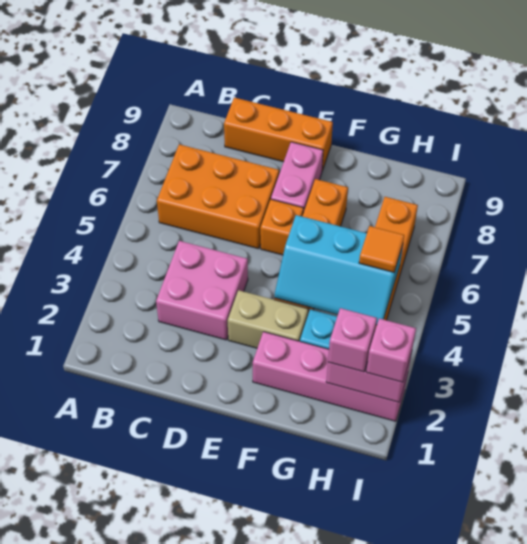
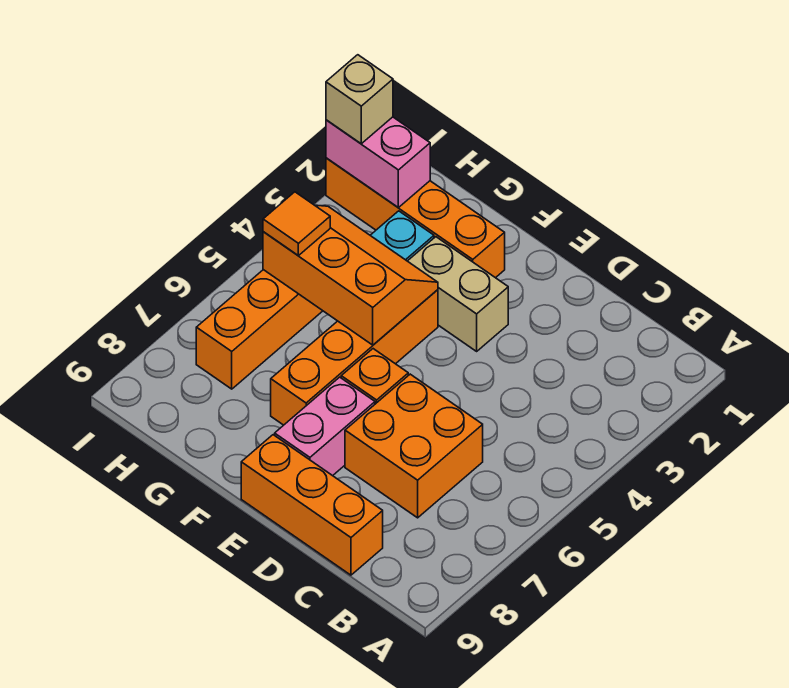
orange brick B6:D7 level 1 -> orange brick C6:D7 level 1
pink brick C3:D4 level 1 -> none
pink brick F2:I2 level 1 -> orange brick F2:I2 level 1
cyan slope F4:H5 level 2 top 5 -> orange slope F4:H5 level 2 top 5
pink brick H2 level 3 -> none
pink brick I2 level 3 -> tan brick I2 level 3

